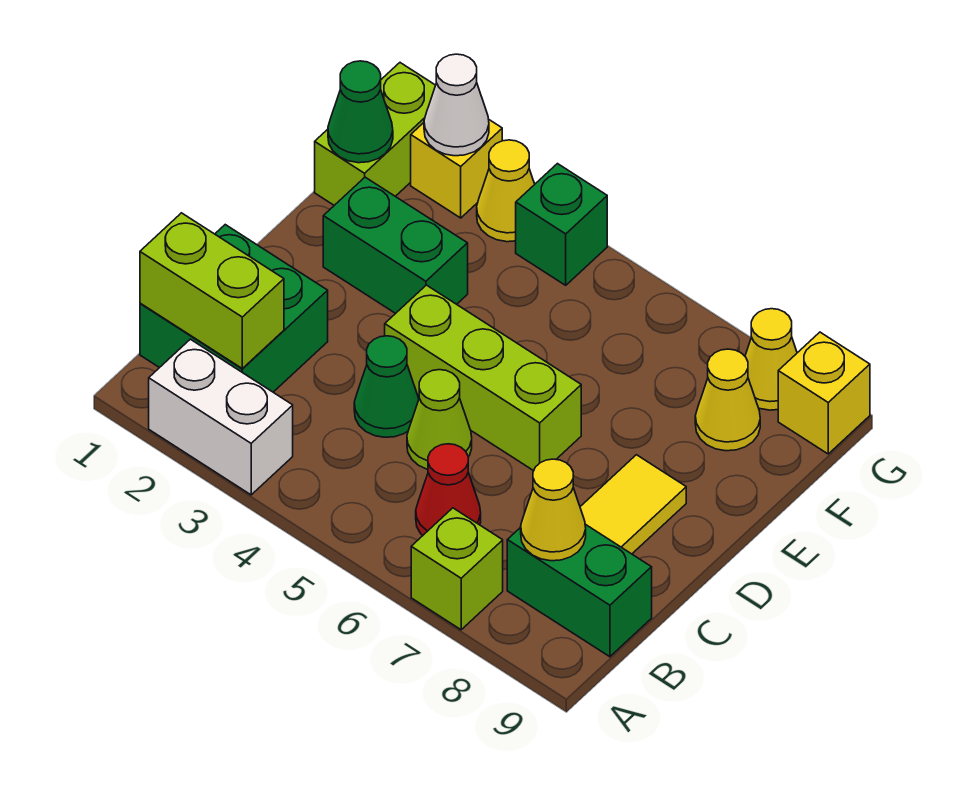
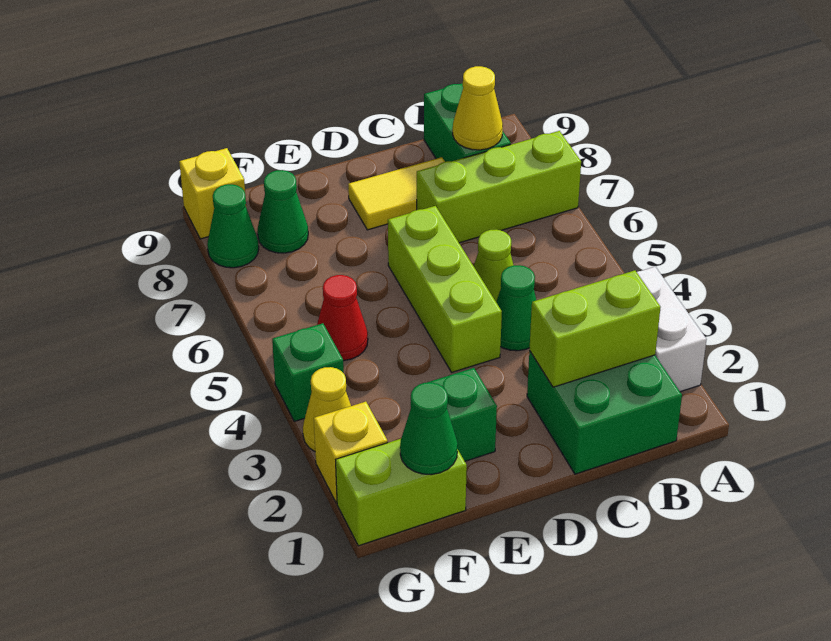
lime brick A7 level 1 -> lime brick A7:C7 level 1
lime brick B1:B2 level 2 -> lime brick B2:C2 level 2
red cone B6 level 1 -> red cone F5 level 1
green brick E2:E3 level 1 -> green brick E2 level 1
yellow cone F8 level 1 -> green cone F8 level 1
white cone G2 level 2 -> none
yellow cone G8 level 1 -> green cone G8 level 1

